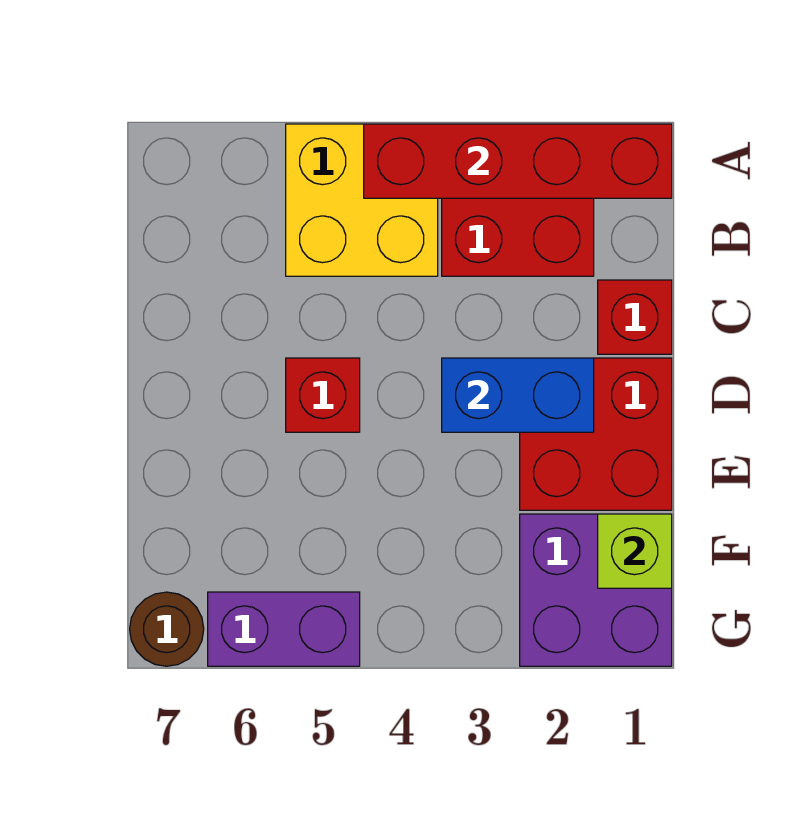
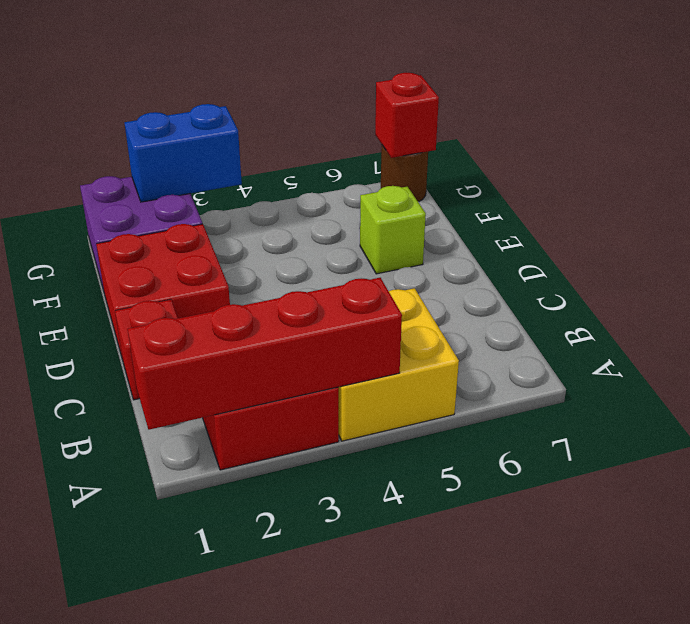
blue brick D2:D3 level 2 -> blue brick G2:G3 level 2
red brick D5 level 1 -> red brick G7 level 2
lime brick F1 level 2 -> lime brick E6 level 1
purple brick G5:G6 level 1 -> none

